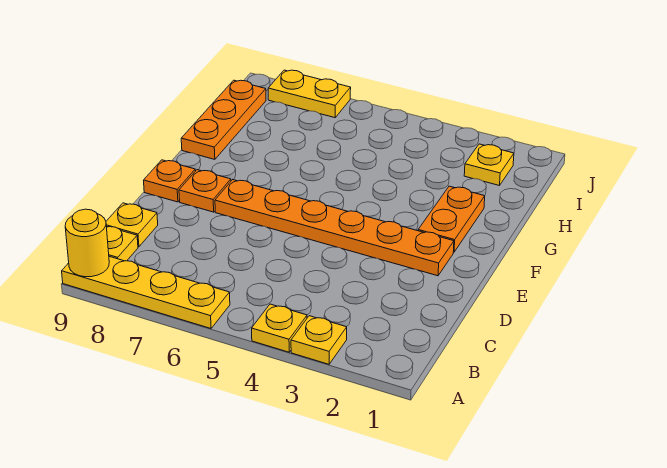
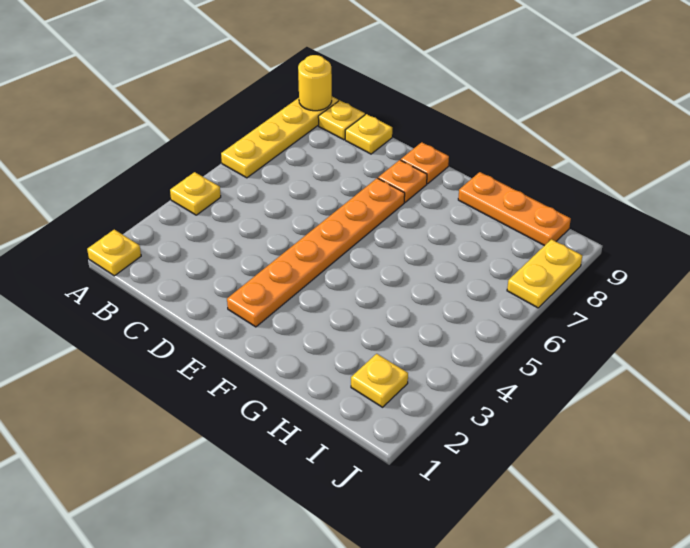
yellow plate A3 level 1 -> yellow plate A1 level 1
orange plate F2:G2 level 1 -> none

